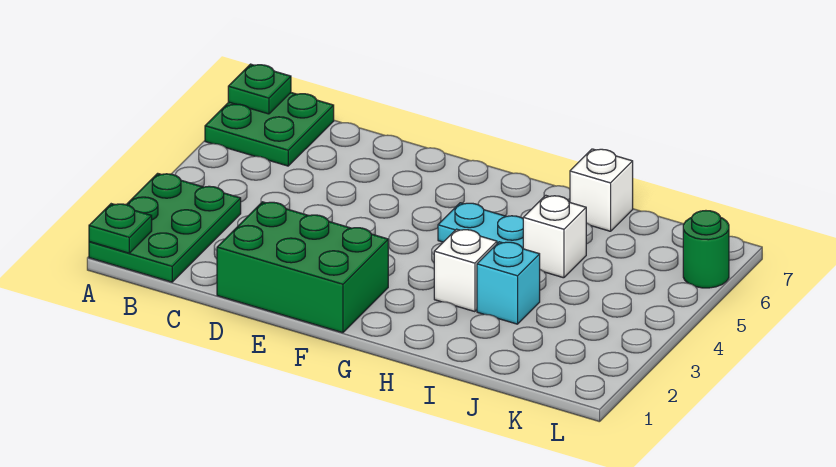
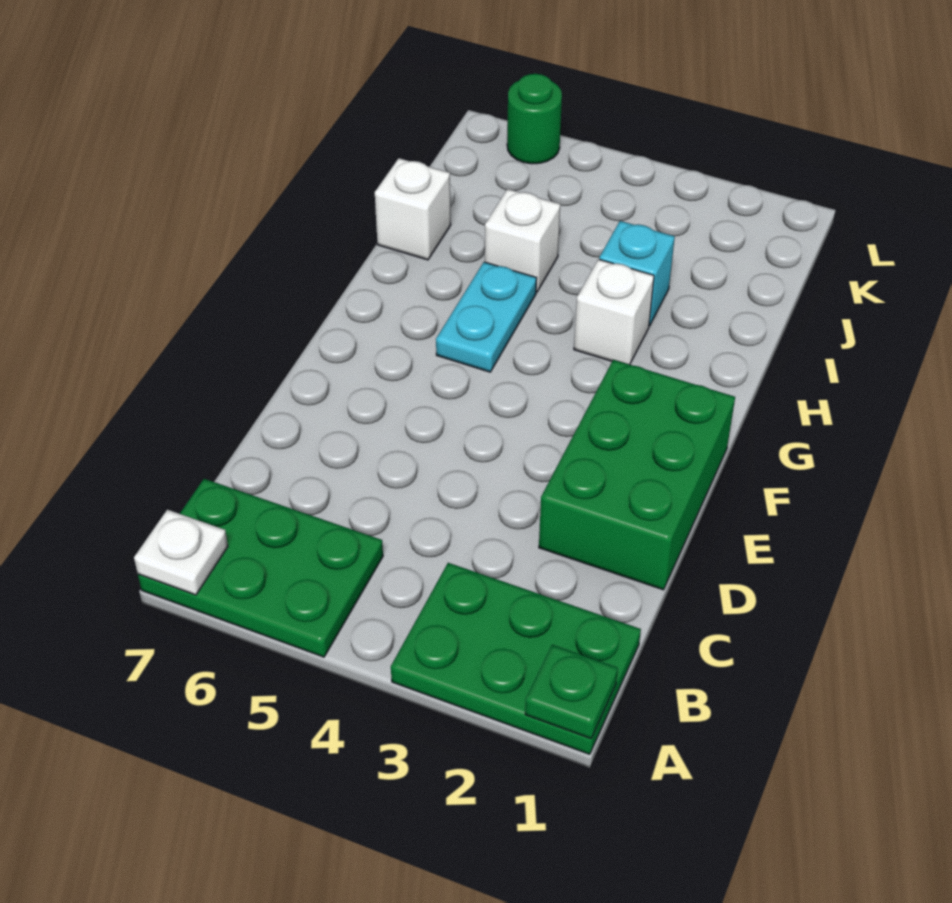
green plate A6:B7 level 1 -> green plate A5:B7 level 1
green plate A7 level 2 -> white plate A7 level 2

